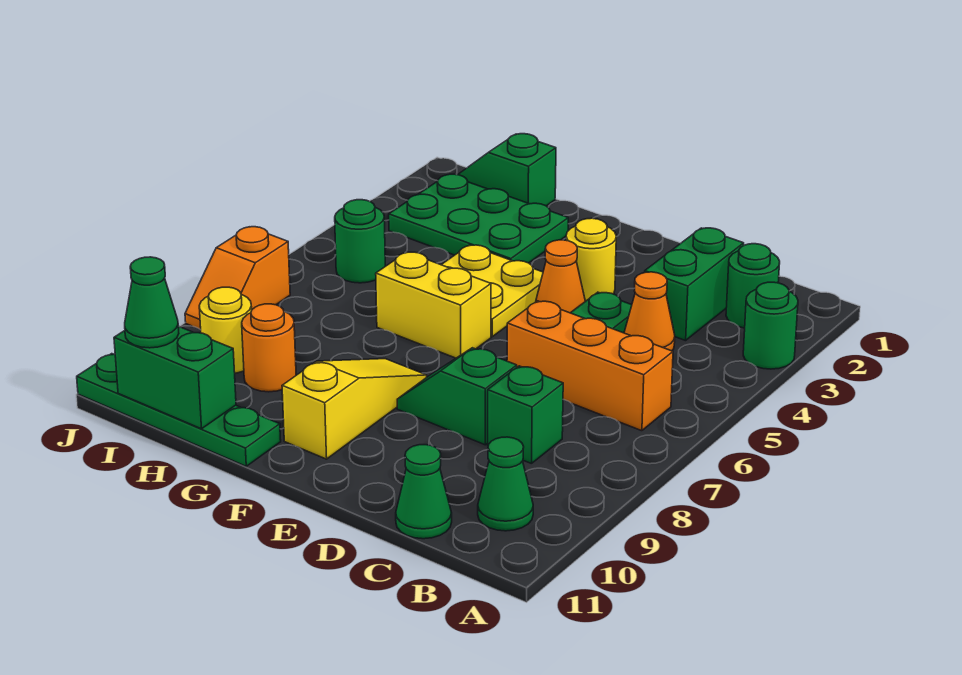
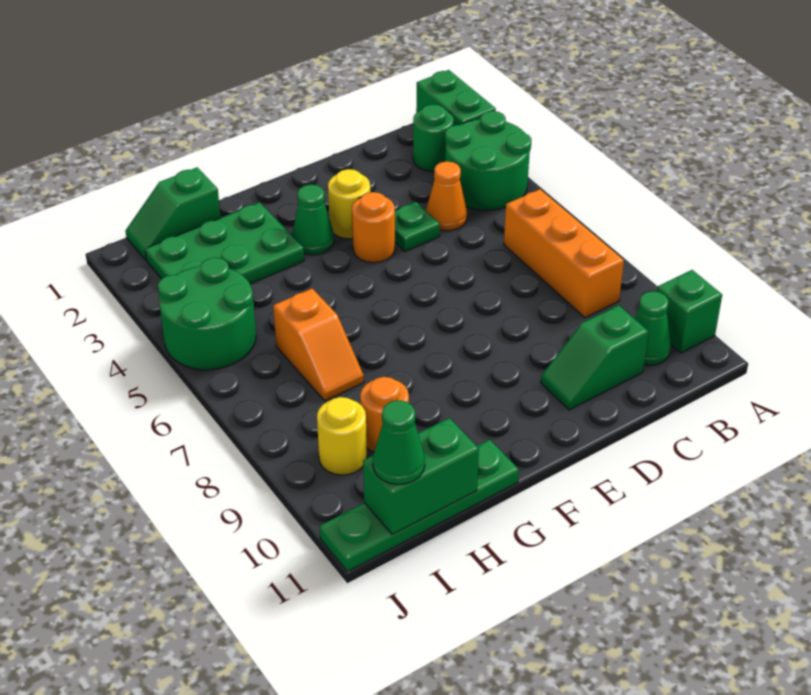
green round brick A3 level 1 -> green round brick A3:B4 level 1
orange brick B6:D6 level 1 -> orange brick B6:B8 level 1
green brick C2:C3 level 1 -> green brick A1:A2 level 1
green brick C8 level 1 -> green brick A10 level 1
green cone C11 level 1 -> green cone F3 level 1
green slope D8:E8 level 1 top D -> green slope C10:D10 level 1 top C
orange cone E4 level 1 -> orange round brick E4 level 1
yellow plate F4:G5 level 1 -> none
yellow brick F6:G6 level 1 -> none
yellow slope F8:F10 level 1 top 10 -> none
green round brick I5 level 1 -> green round brick I4:J5 level 1
orange slope J7:J8 level 1 top 7 -> orange slope H6:H7 level 1 top 6

